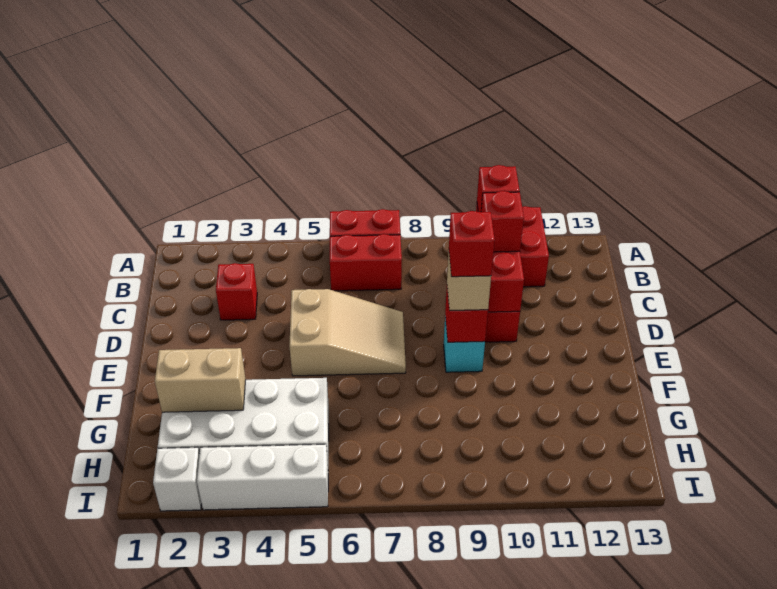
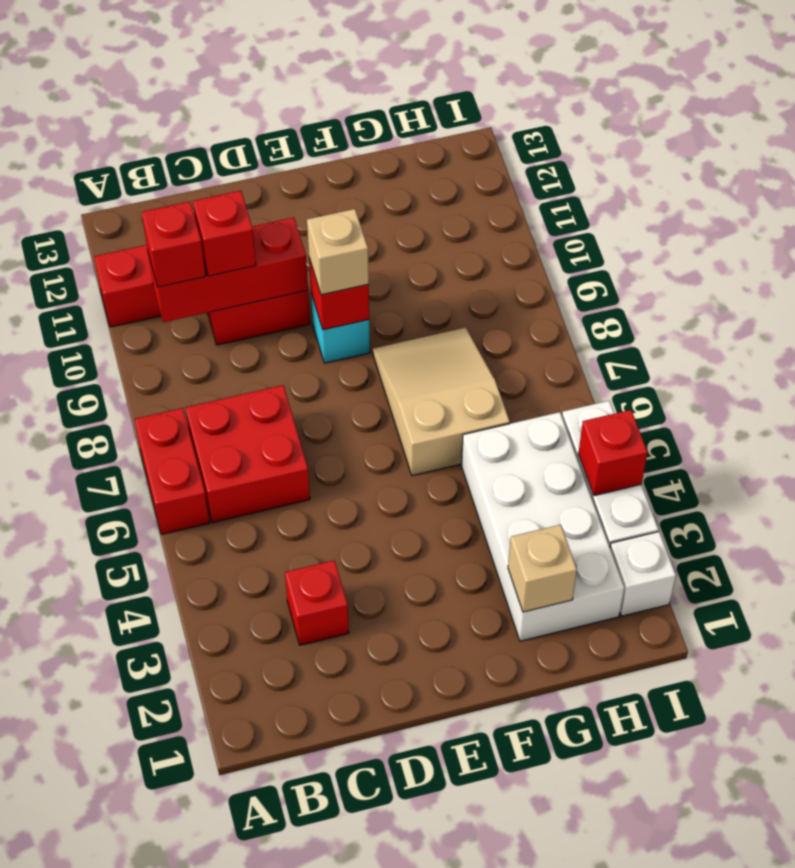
red brick B6:B7 level 1 -> red brick B6:C7 level 1
tan slope D5:E7 level 1 top 5 -> tan slope F6:G8 level 1 top 6
red brick E9 level 4 -> red brick I4 level 2
tan brick G2:G3 level 2 -> tan brick G2 level 2

